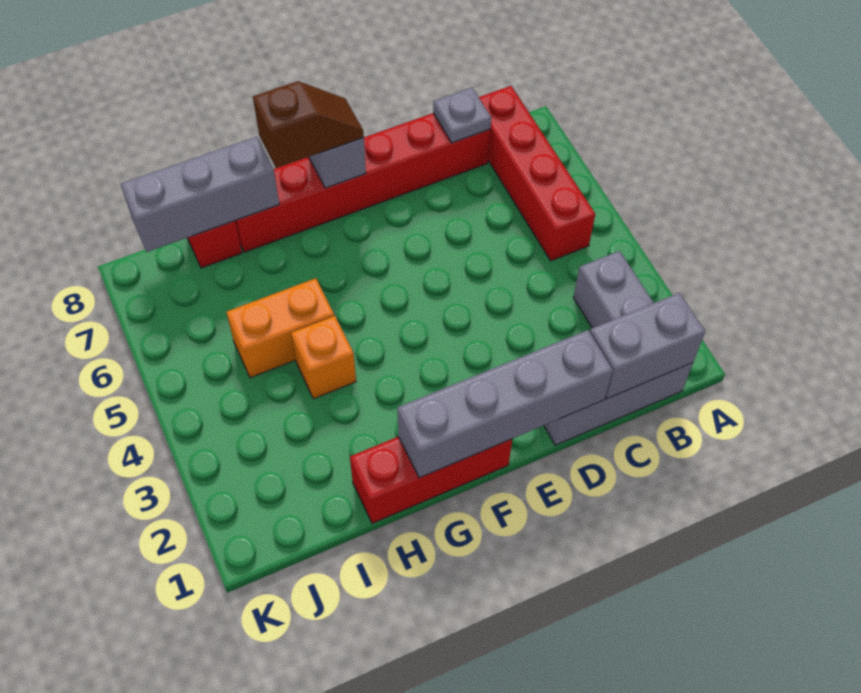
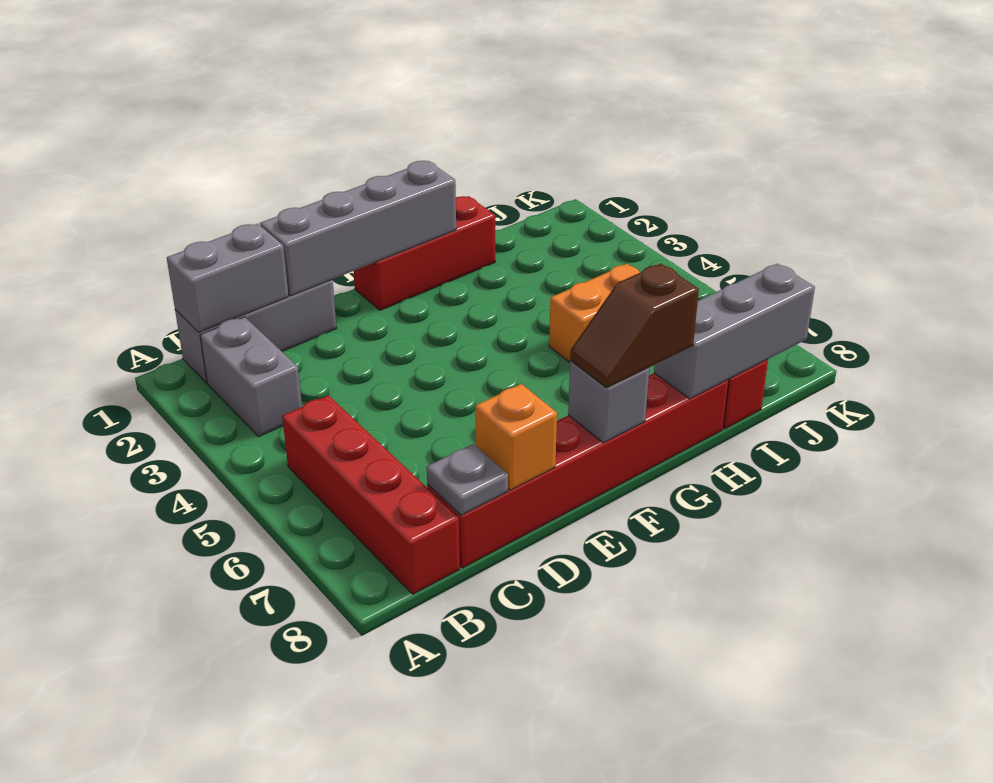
orange brick H4 level 1 -> orange brick D8 level 2

